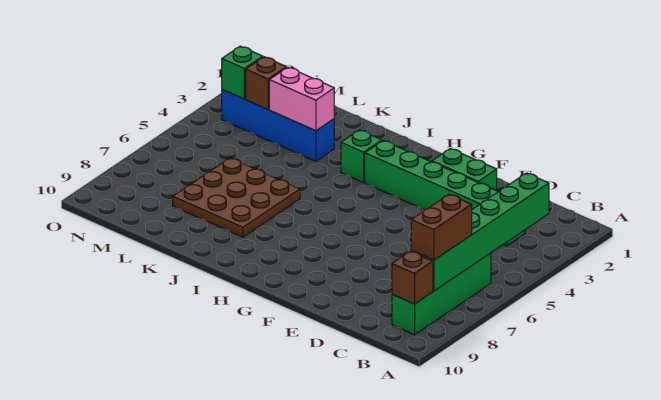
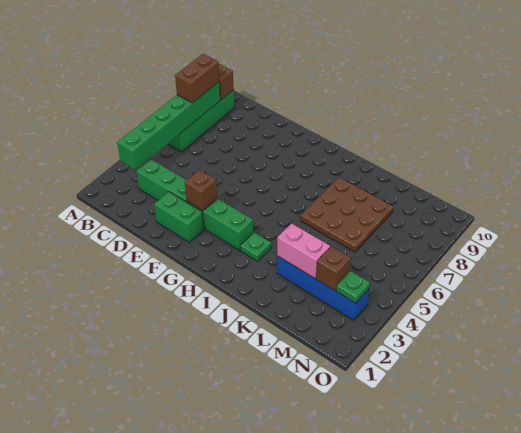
none -> brown brick F3 level 2
green brick I3 level 1 -> green plate I3 level 1
green brick N3 level 2 -> green plate N3 level 2

